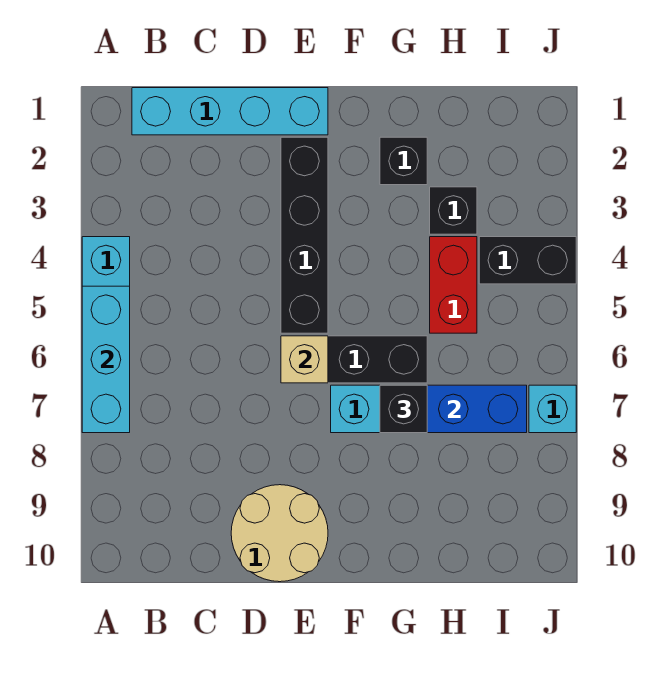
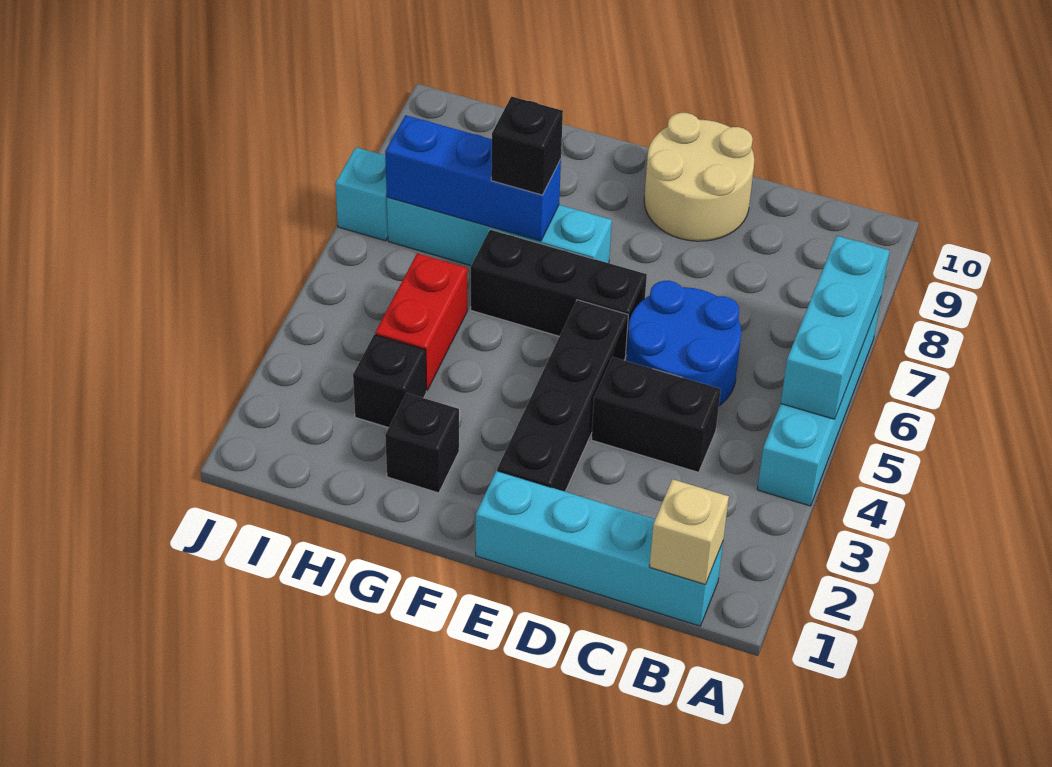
none -> blue round brick C5:D6 level 1
tan brick E6 level 2 -> tan brick B1 level 2
black brick I4:J4 level 1 -> black brick C4:D4 level 1

